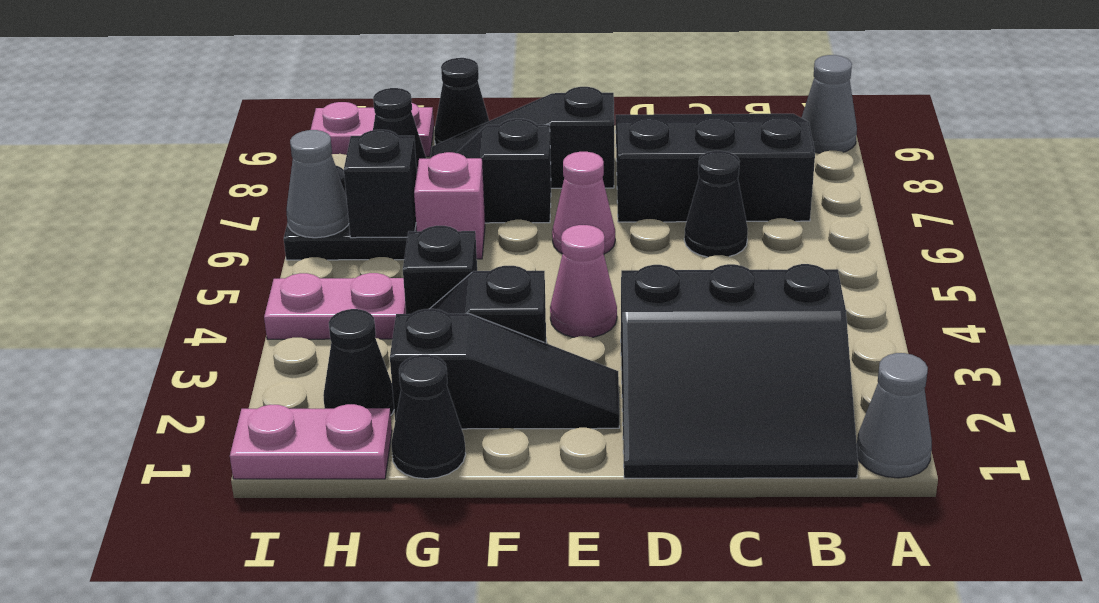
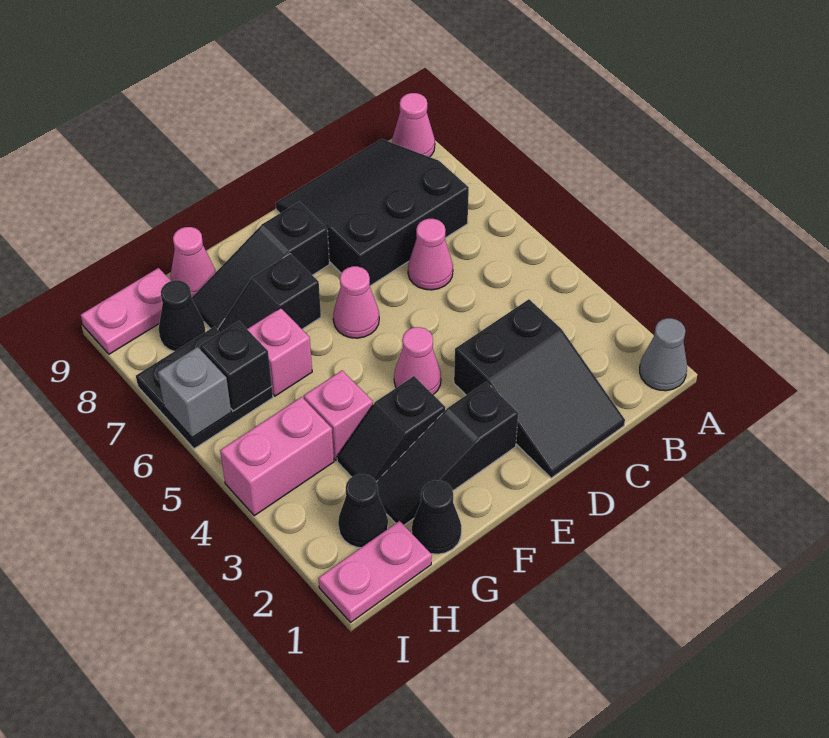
grey cone A9 level 1 -> pink cone A9 level 1
black slope B1:D3 level 1 top 3 -> black slope C1:D3 level 1 top 3
black cone C6 level 1 -> pink cone C6 level 1
black slope E2:G2 level 1 top G -> black slope E2:G2 level 1 top E
black brick G4 level 1 -> pink brick G4 level 1
black cone G9 level 1 -> pink cone G9 level 1
pink plate H4:I4 level 1 -> pink brick H4:I4 level 1
grey cone I6 level 2 -> grey brick I6 level 2

